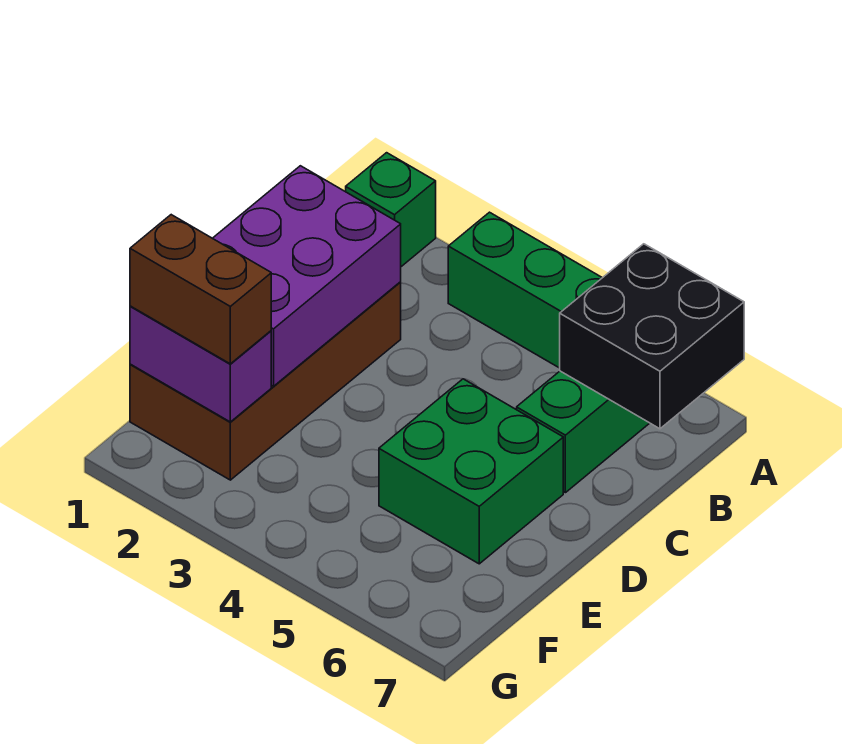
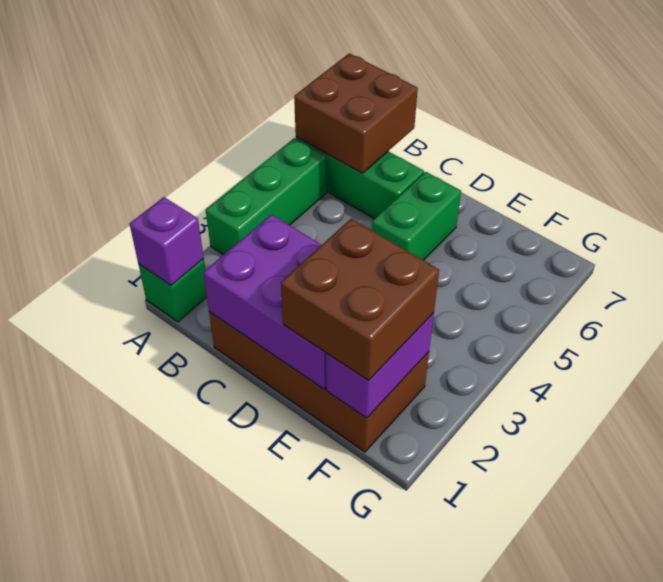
none -> purple brick A1 level 2
black brick A6:B7 level 2 -> brown brick A6:B7 level 2
green brick D5:E6 level 1 -> green brick D5:D6 level 1
brown brick F1:F2 level 3 -> brown brick E1:F2 level 3

